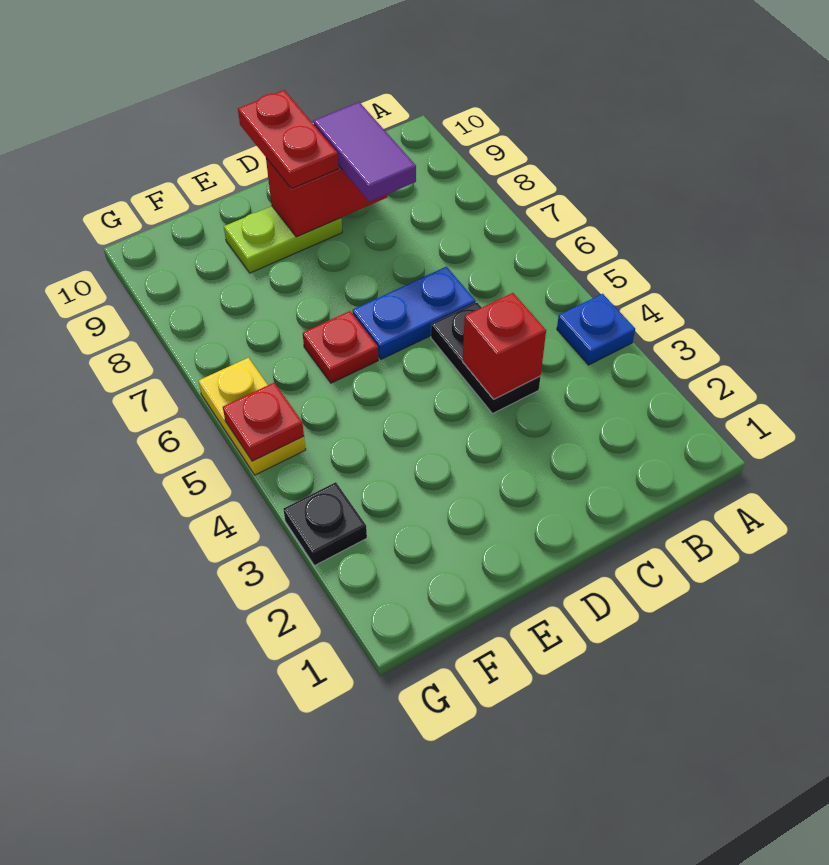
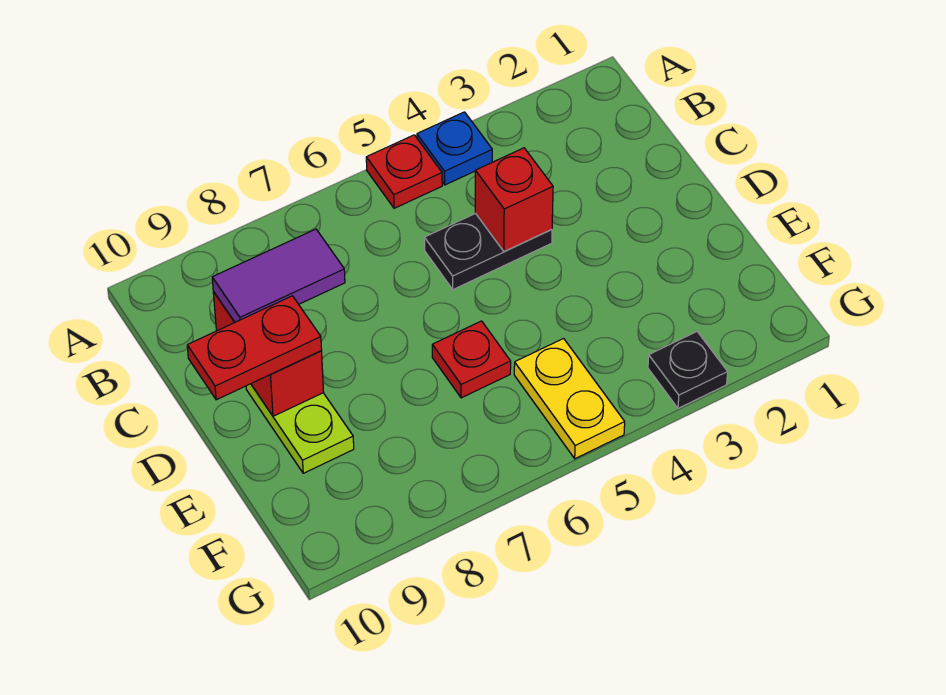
blue plate C6:D6 level 1 -> none
yellow plate G5:G6 level 1 -> yellow plate F5:G5 level 1
red plate G5 level 2 -> red plate A5 level 1

